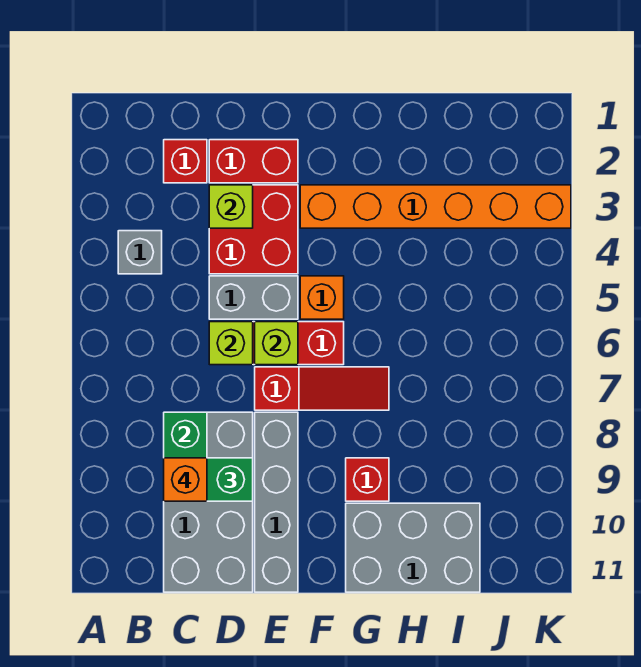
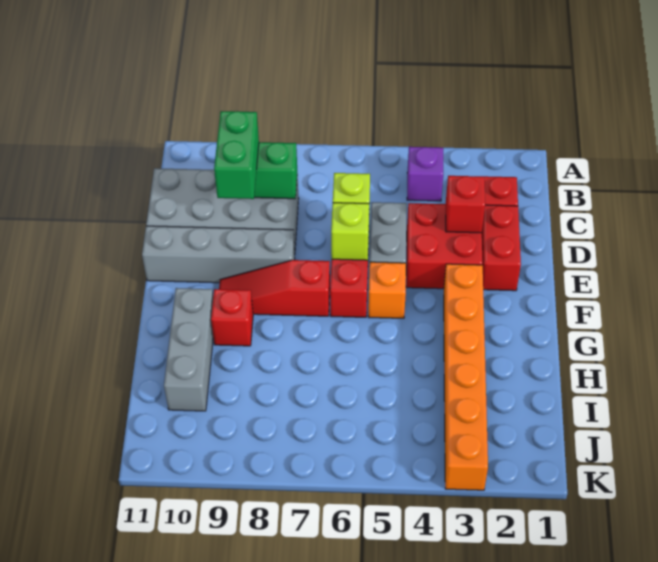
grey brick B4 level 1 -> purple brick B4 level 1
orange brick C9 level 4 -> none
lime brick D3 level 2 -> red brick D3 level 2
red slope E7:G7 level 1 top E -> red slope F7:F9 level 1 top 7
grey brick G10:I11 level 1 -> grey brick G10:I10 level 1

